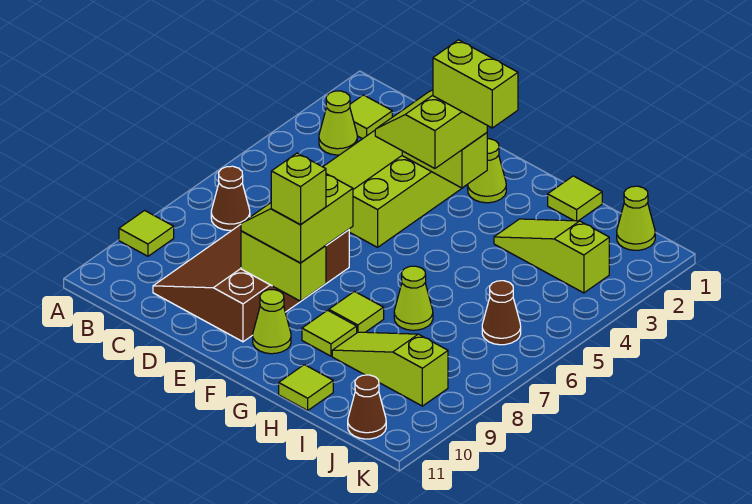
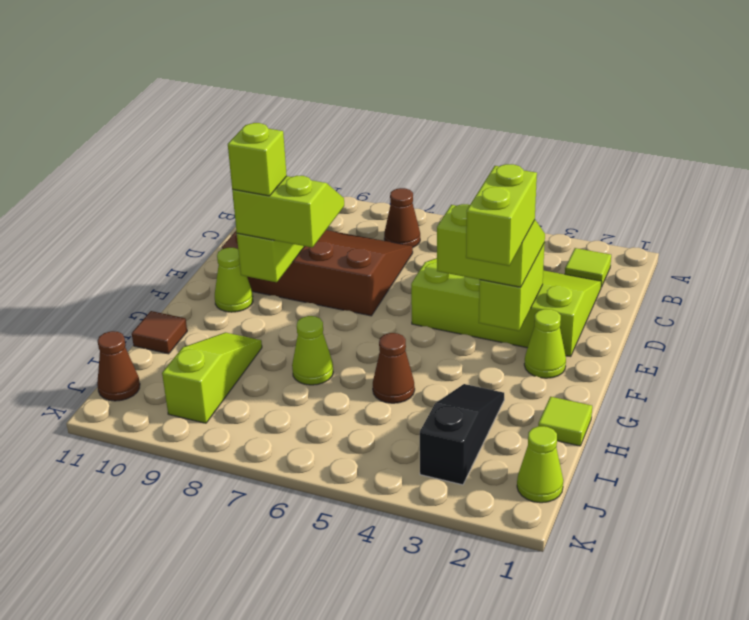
lime tile A9 level 1 -> none
lime cone B3 level 1 -> none
lime tile G8 level 1 -> none
lime tile G9 level 1 -> none
lime slope H3:J3 level 1 top J -> black slope H3:J3 level 1 top J
lime tile H11 level 1 -> brown tile H11 level 1
brown cone J6 level 1 -> brown cone H5 level 1

